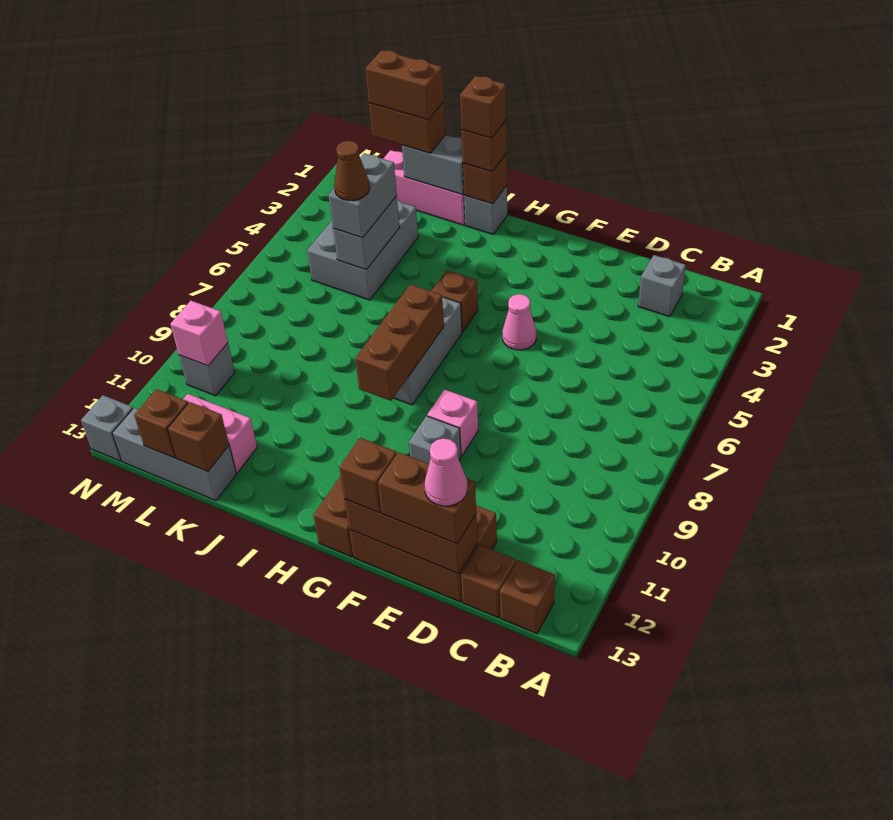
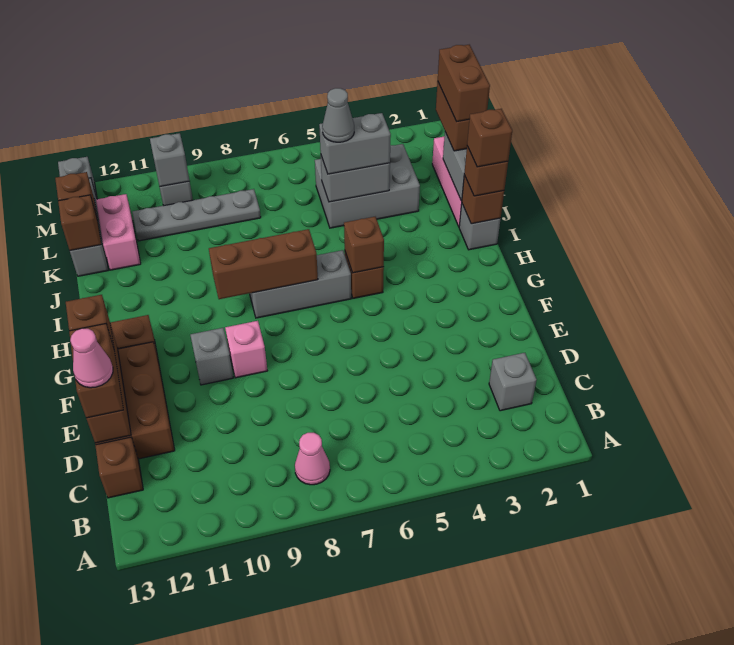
brown brick B13 level 1 -> brown brick H5 level 2
pink cone F5 level 1 -> pink cone B8 level 1
brown cone K5 level 4 -> grey cone K5 level 4
none -> grey plate L8:L11 level 1
pink brick M10 level 2 -> grey brick M10 level 2

